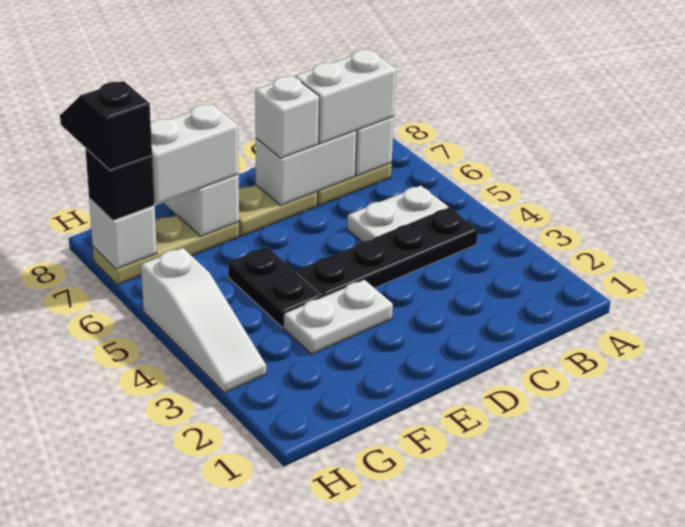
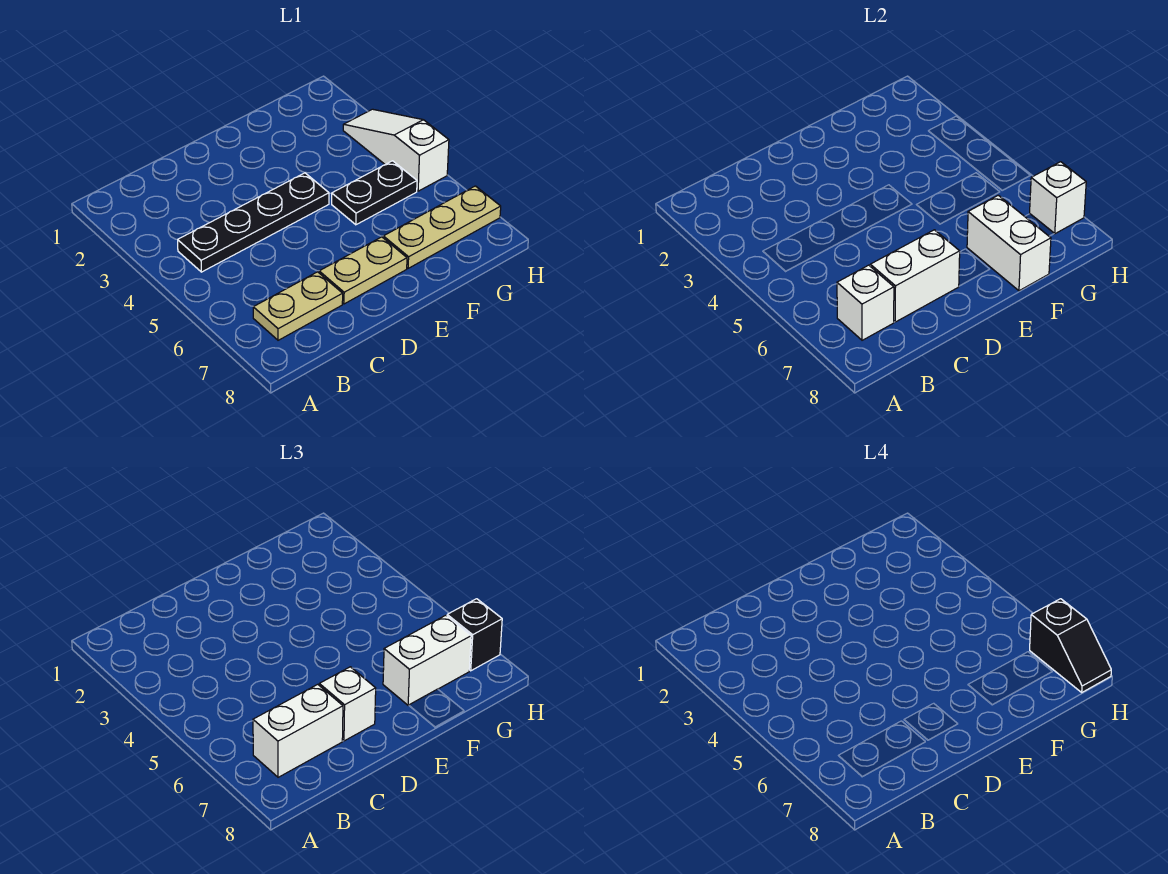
white plate B5:C5 level 1 -> none
white plate E3:F3 level 1 -> none
black plate F4:F5 level 1 -> black plate F5:G5 level 1

